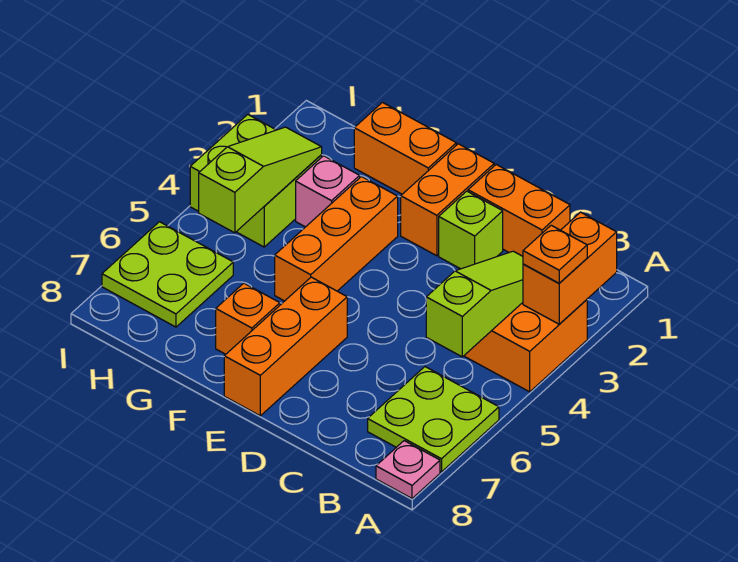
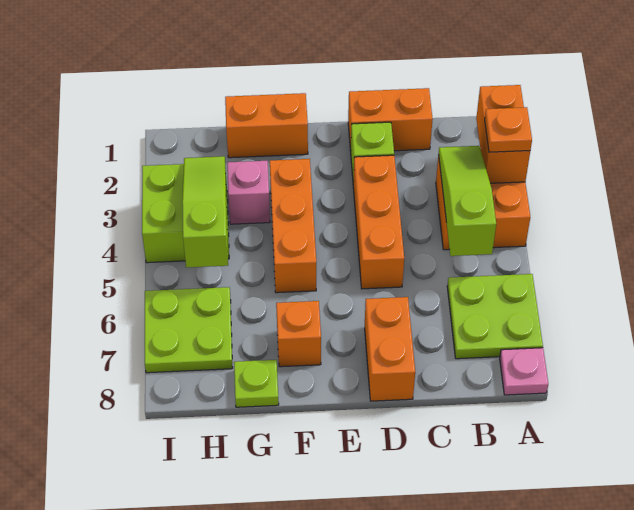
orange brick E1:E2 level 1 -> orange brick D7:D8 level 1
orange brick E6:E8 level 1 -> orange brick D3:D5 level 1
none -> lime plate G8 level 1

